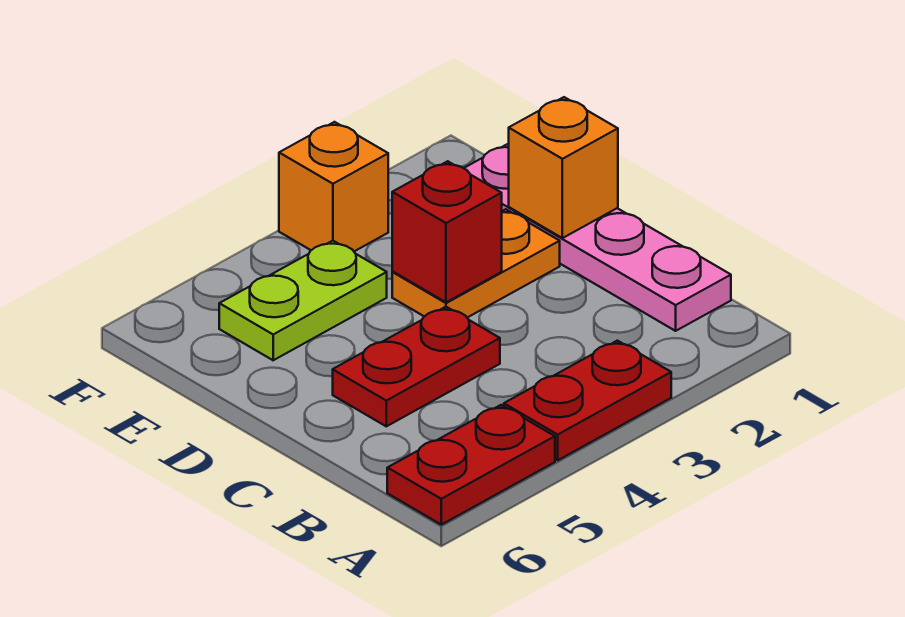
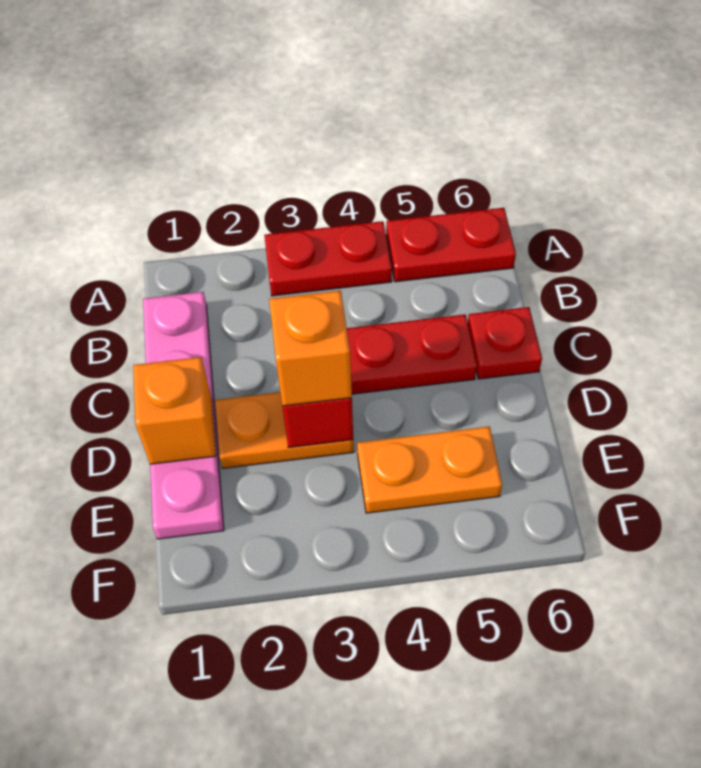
none -> red plate C6 level 1
lime plate E4:E5 level 1 -> orange plate E4:E5 level 1
orange brick F3 level 1 -> orange brick D3 level 3

